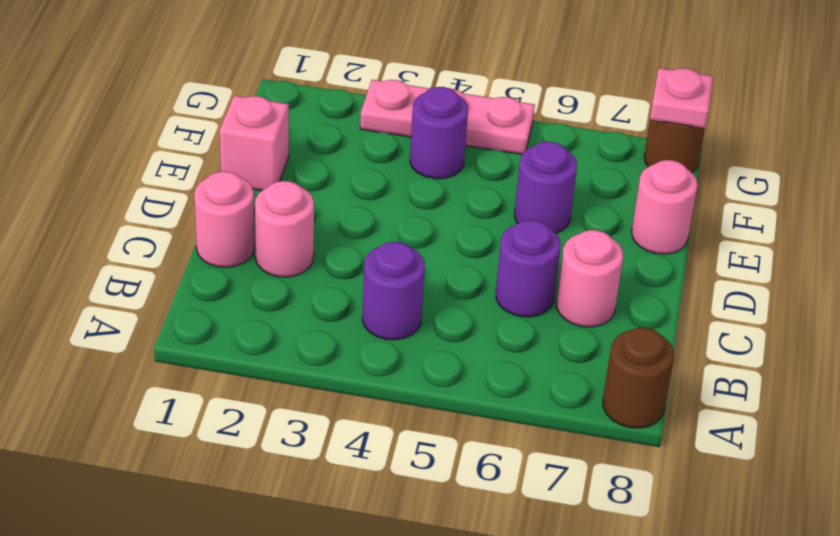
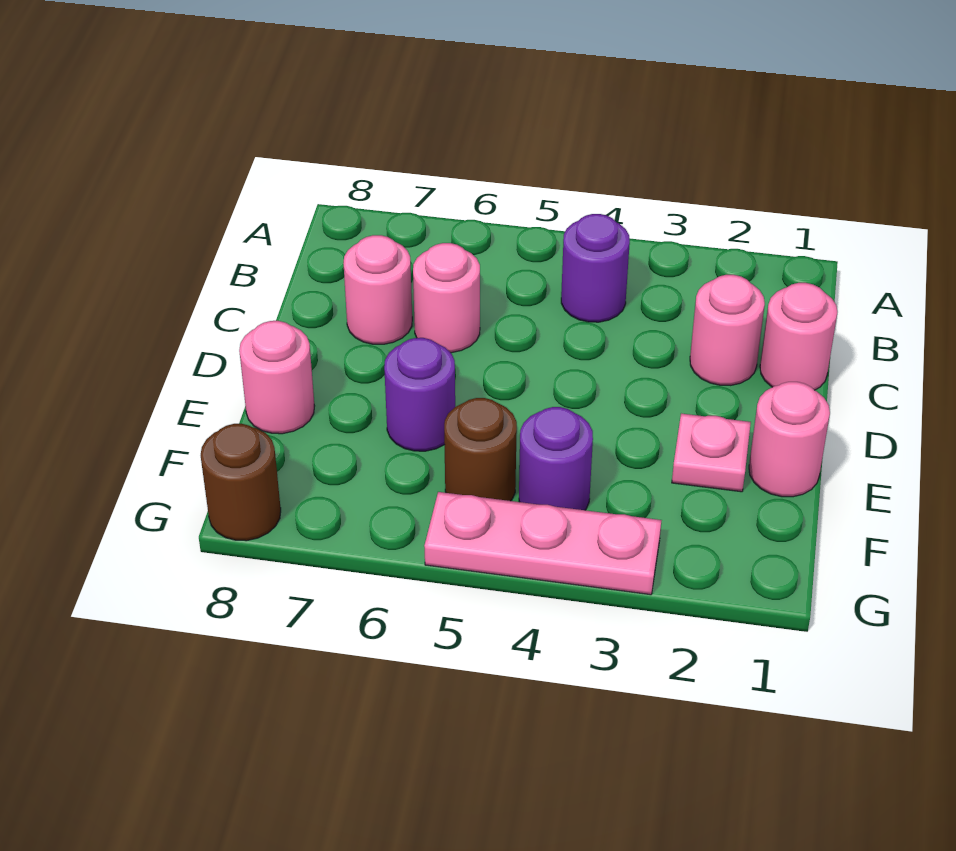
brown round brick A8 level 1 -> brown round brick F5 level 1
purple round brick C6 level 1 -> pink round brick C6 level 1
pink brick E1 level 1 -> pink round brick E1 level 1
pink plate G8 level 2 -> pink plate E2 level 1

